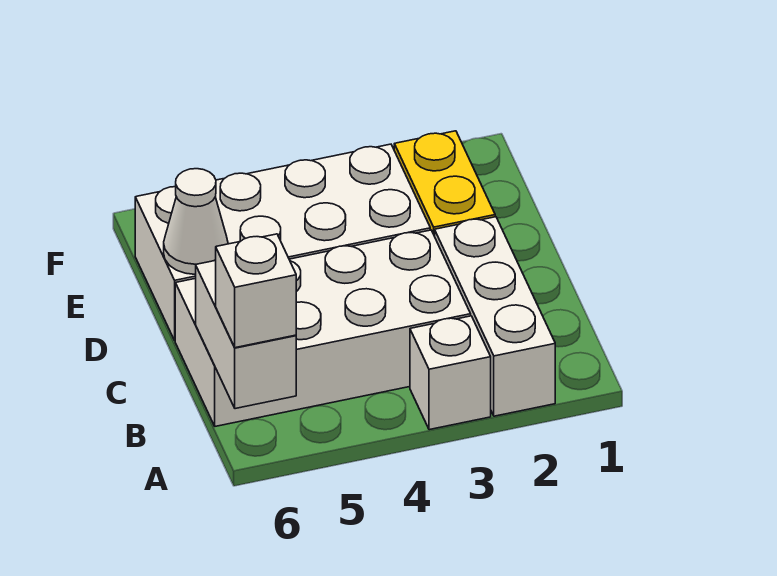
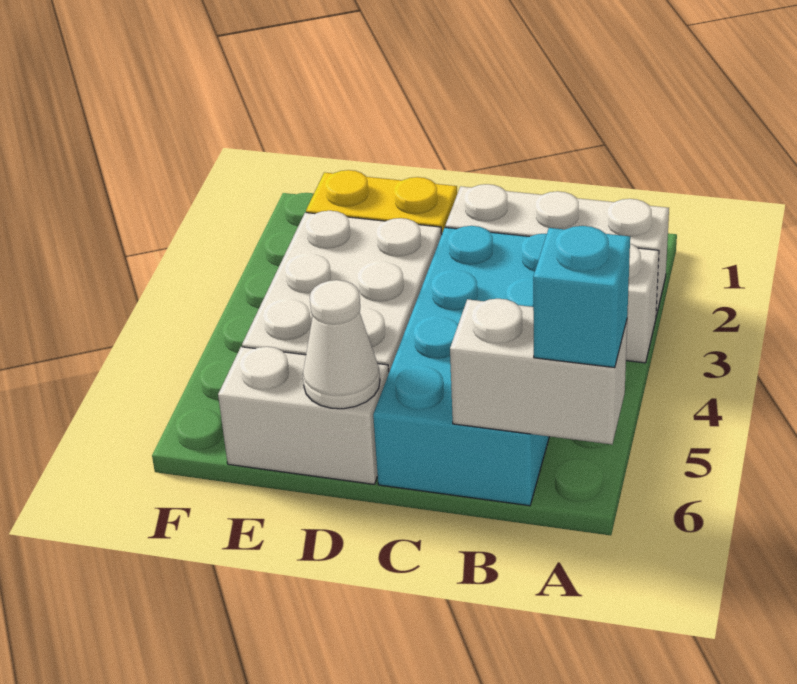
white brick A6 level 3 -> cyan brick A6 level 3
white brick B3:C6 level 1 -> cyan brick B3:C6 level 1

